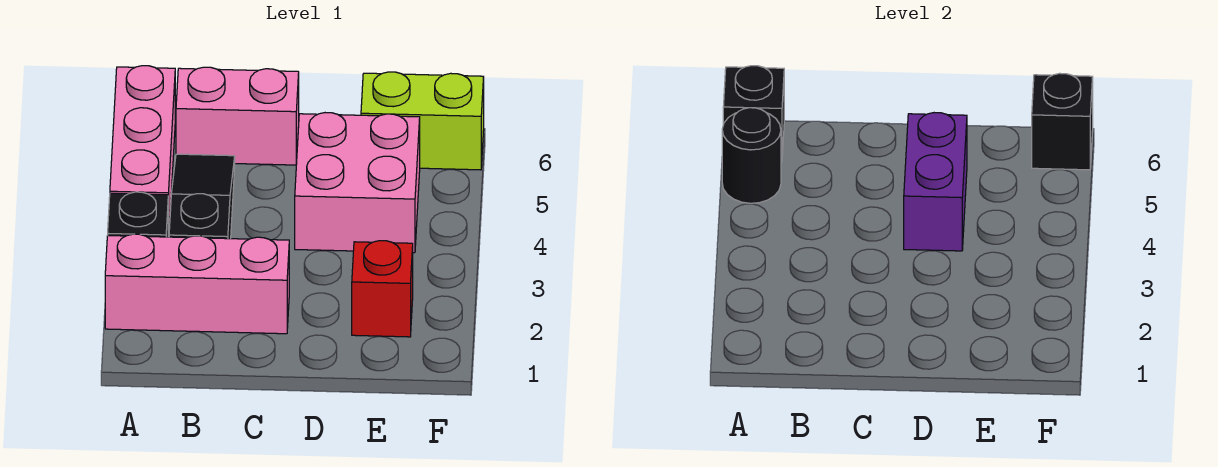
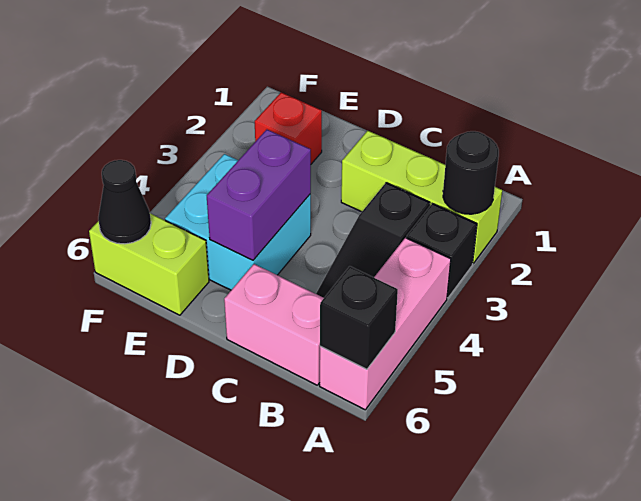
pink brick A2:C2 level 1 -> lime brick A2:C2 level 1
black round brick A5 level 2 -> black round brick A2 level 2
pink brick D4:E5 level 1 -> cyan brick D4:E5 level 1
black brick F6 level 2 -> black cone F6 level 2

